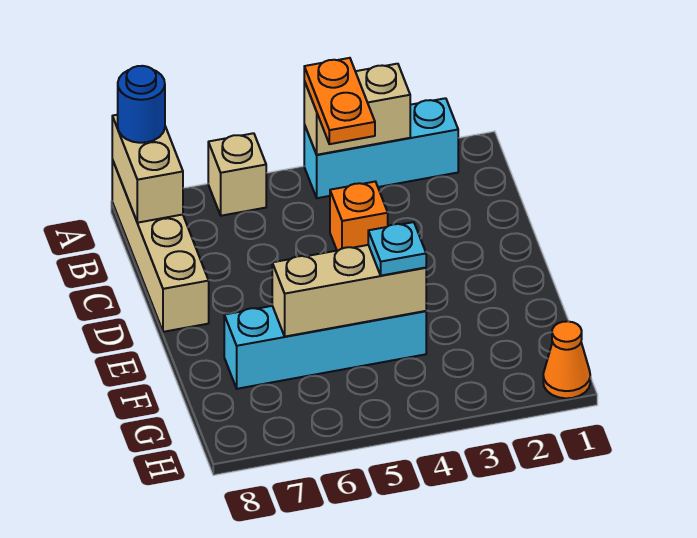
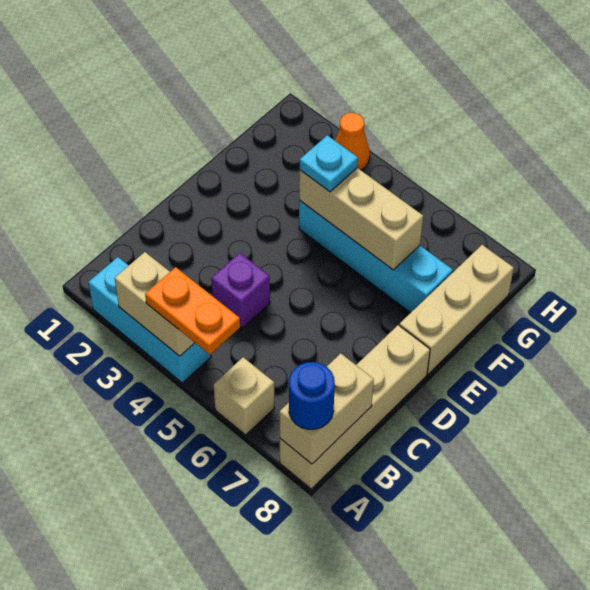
orange plate A4:B4 level 3 -> orange plate A4:A5 level 3
orange brick C4 level 1 -> purple brick C4 level 1
none -> tan brick E8:G8 level 1
orange cone H1 level 1 -> orange cone H3 level 1

